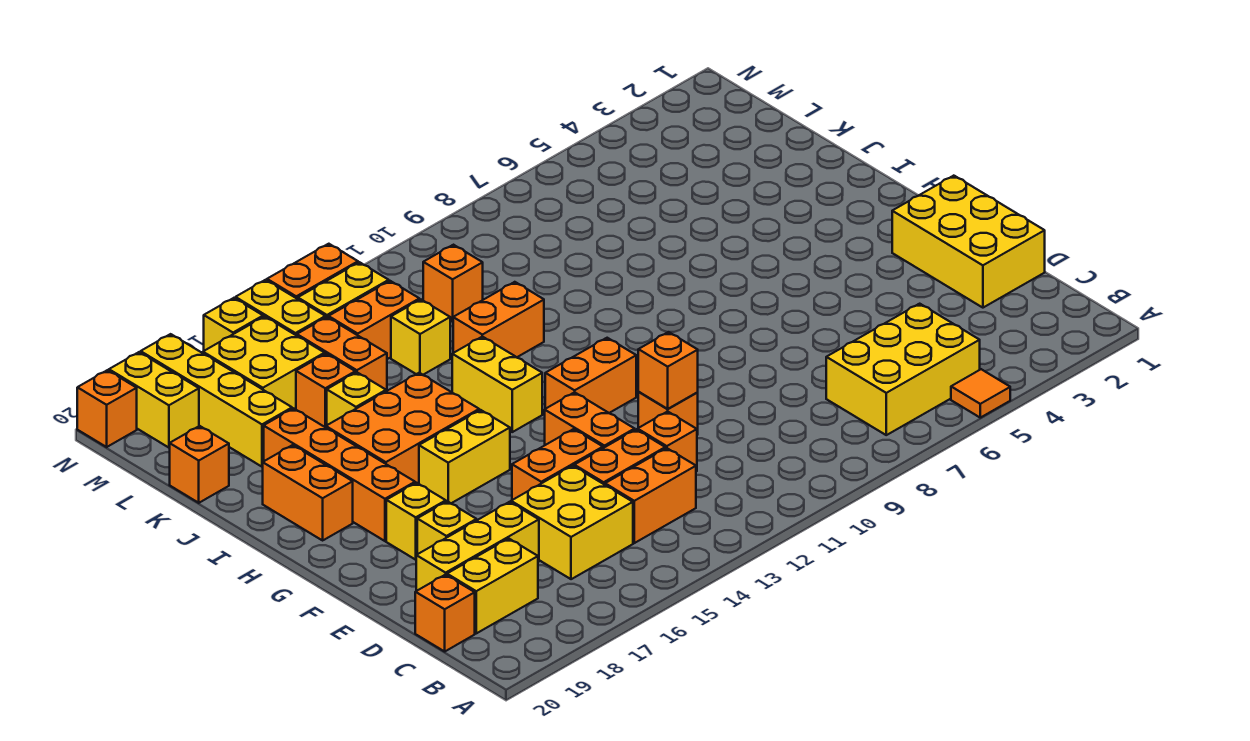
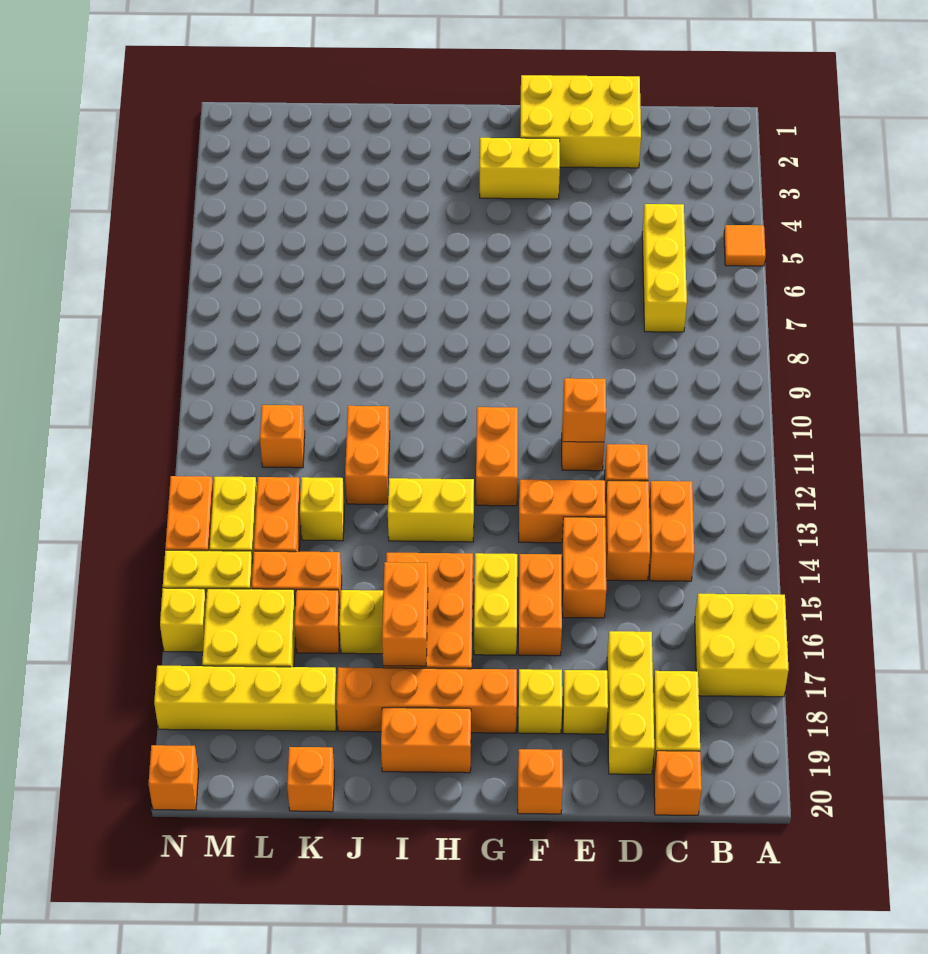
yellow brick B5:C7 level 1 -> yellow brick C5:C7 level 1
yellow brick C15:D16 level 1 -> yellow brick A16:B17 level 1
none -> orange brick F15:F16 level 1
none -> orange brick F20 level 1
none -> orange brick I16:I17 level 2
yellow brick M19:N19 level 1 -> yellow brick F3:G3 level 1

